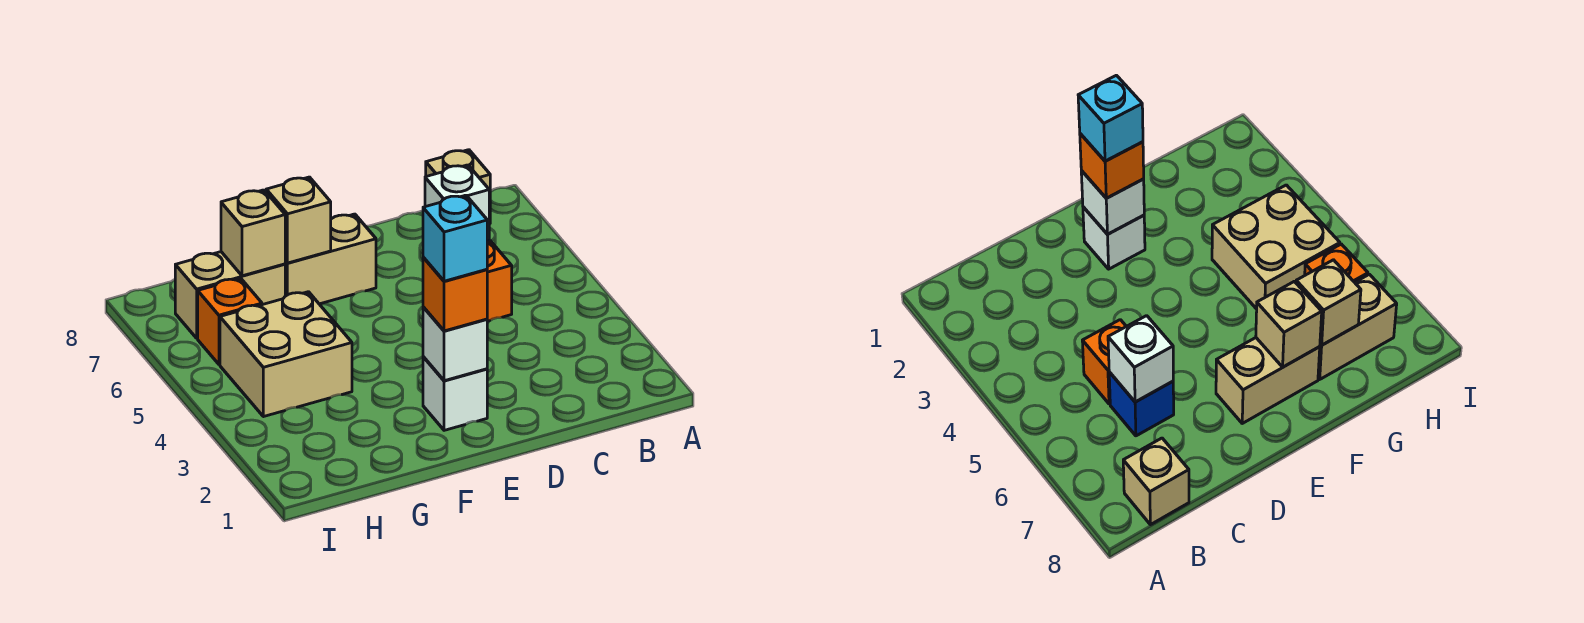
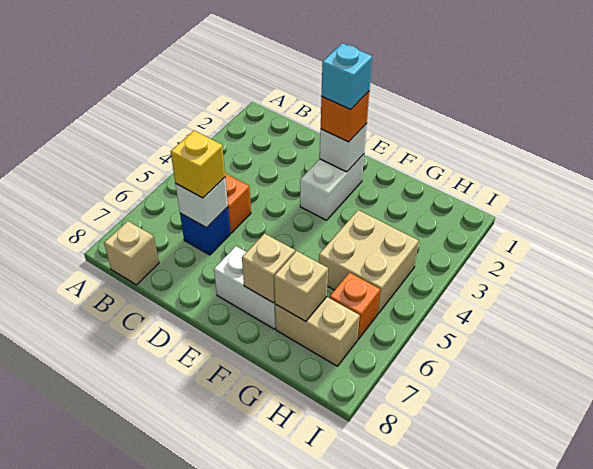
none -> yellow brick C6 level 3
white brick E2 level 1 -> white brick E2:E3 level 1
tan brick E7:F7 level 1 -> white brick E7:F7 level 1

